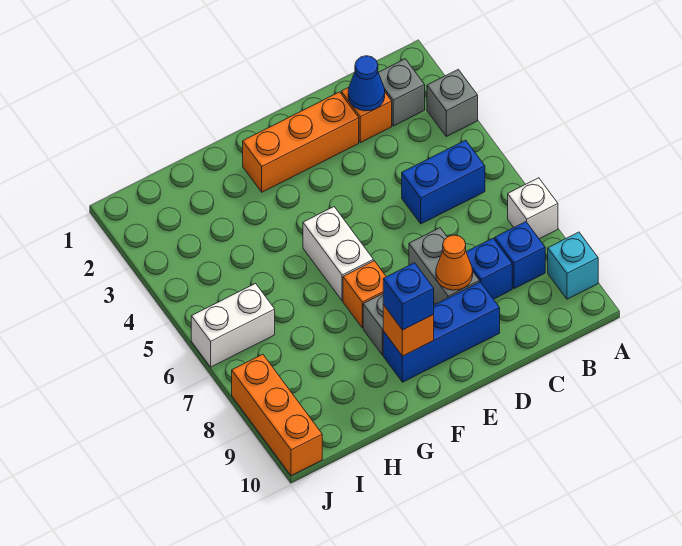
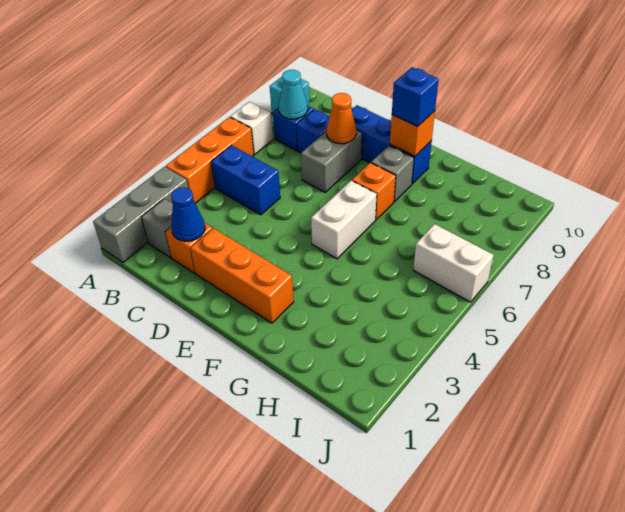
grey brick A3 level 1 -> grey brick A1:A3 level 1
none -> cyan cone B8 level 2
orange brick J8:J10 level 1 -> orange brick A4:A6 level 1

